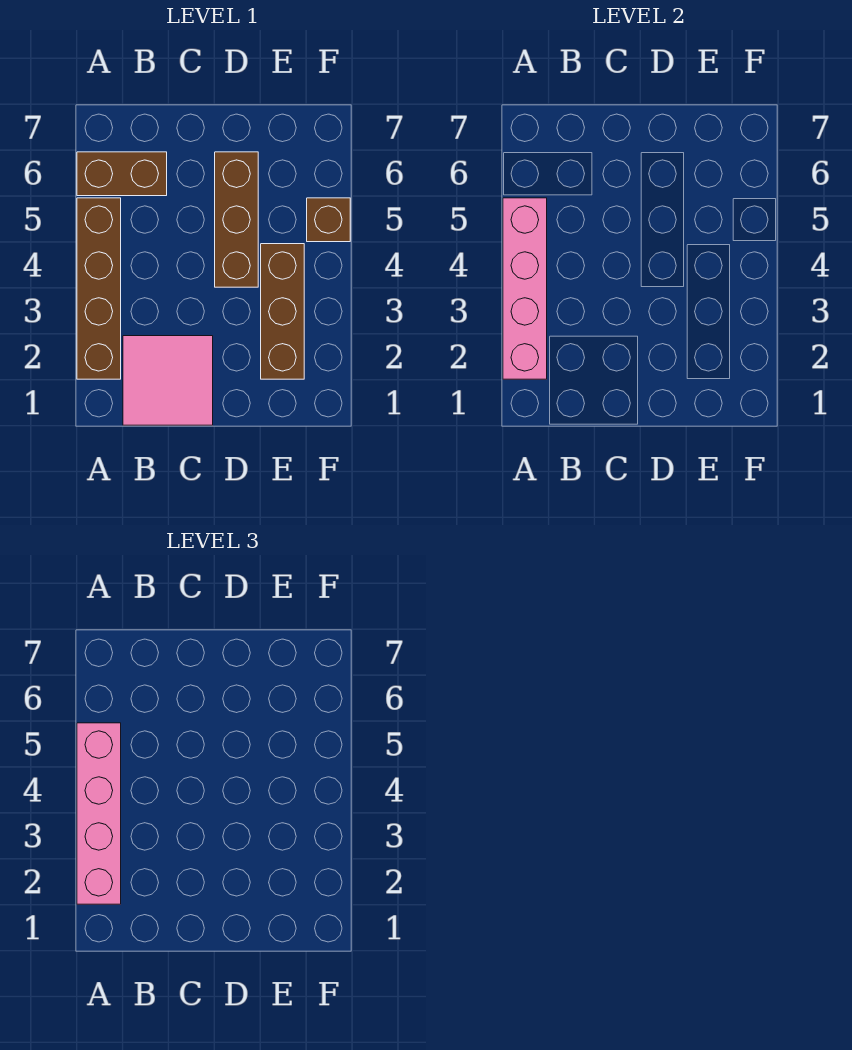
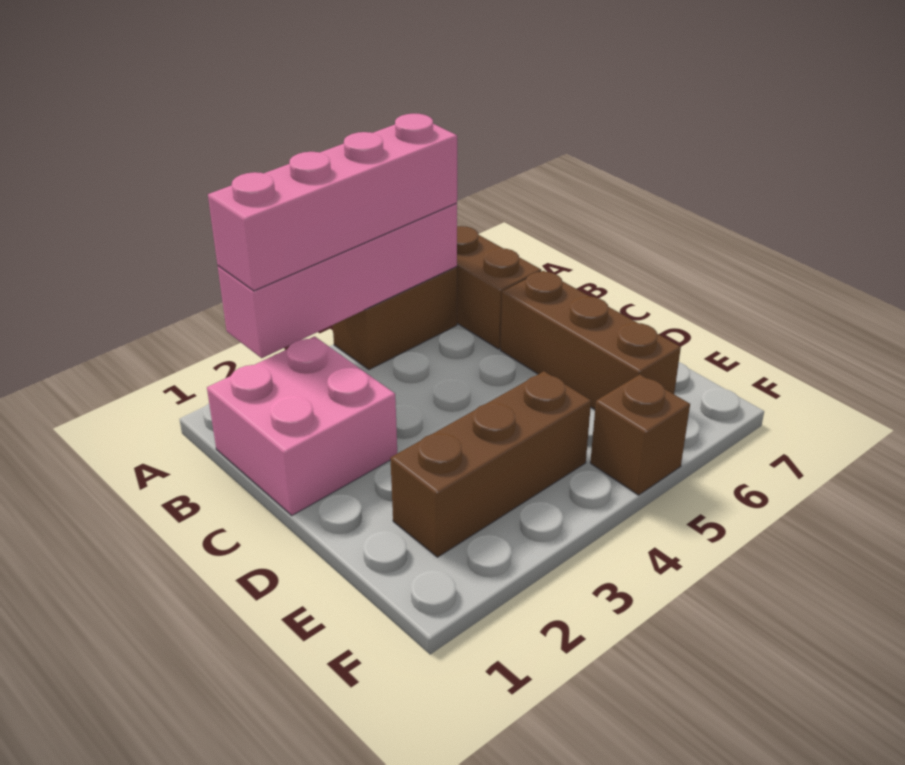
brown brick A2:A5 level 1 -> brown brick A4:A5 level 1
pink tile B1:C2 level 1 -> pink brick B1:C2 level 1
brown brick D4:D6 level 1 -> brown brick C6:E6 level 1

